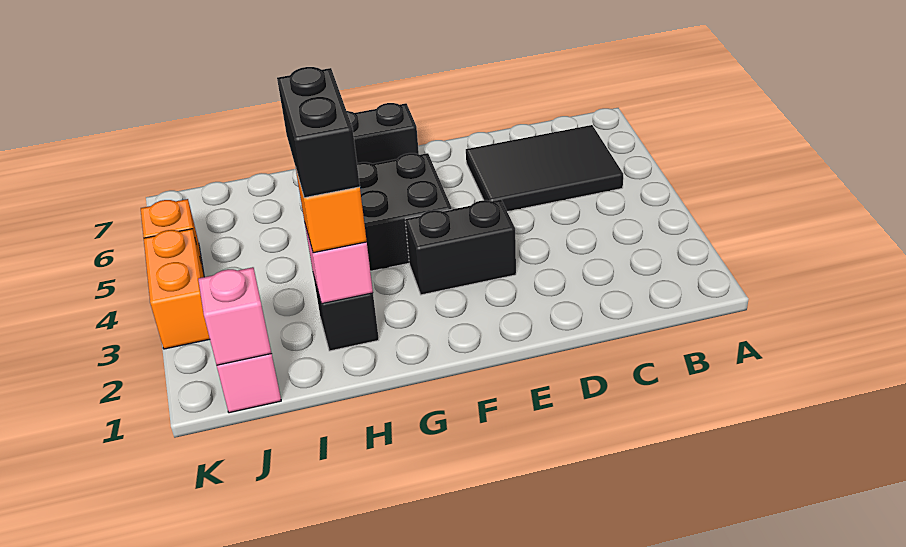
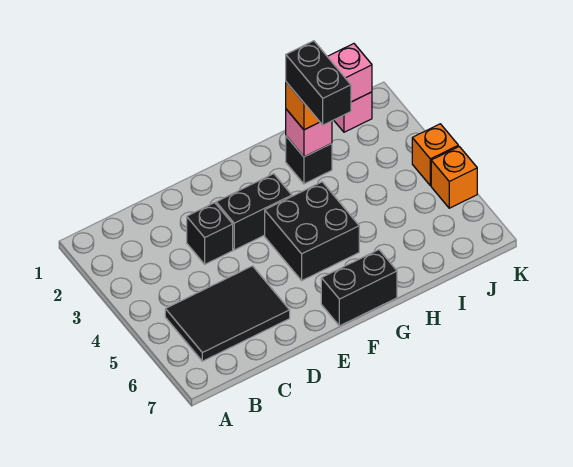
none -> black brick D3 level 1
orange brick K3:K4 level 1 -> orange brick K4 level 1

